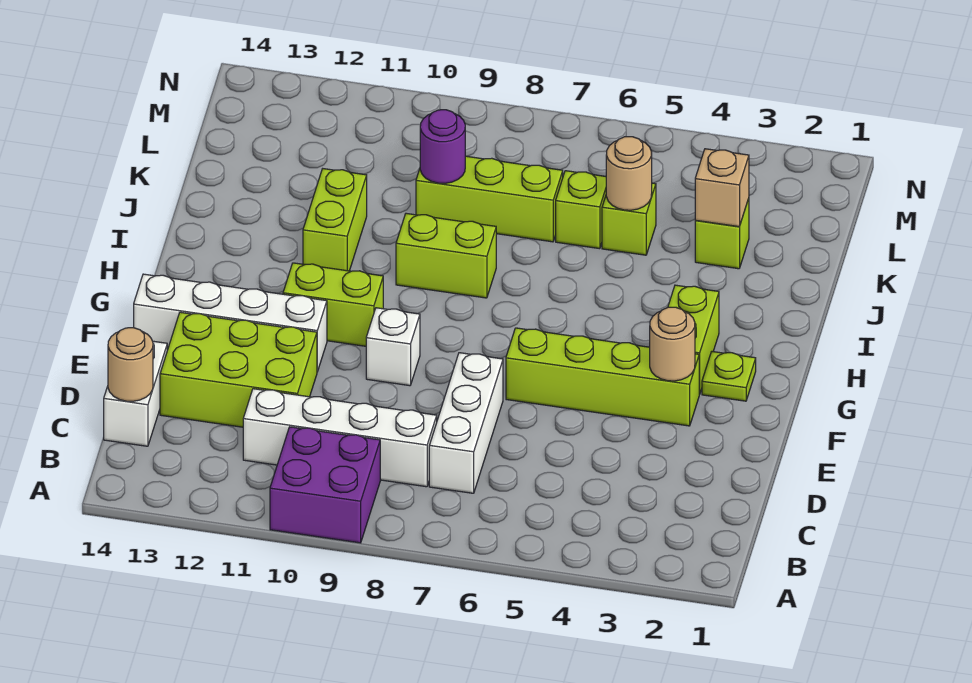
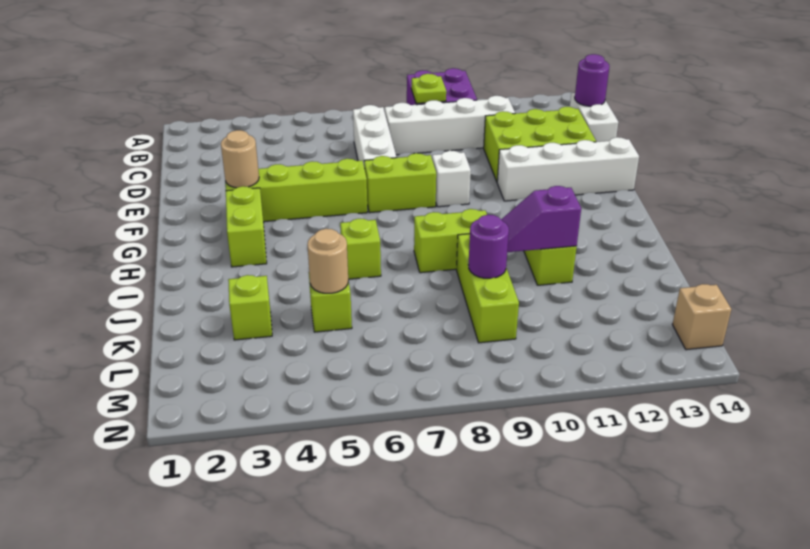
tan round brick C14 level 2 -> purple round brick C14 level 2
lime plate G2 level 1 -> lime plate B9 level 2
lime brick G10:G11 level 1 -> lime brick F7:F8 level 1
none -> purple slope J10:J11 level 2 top 11
tan brick K3 level 2 -> tan brick M14 level 1
lime brick K6 level 1 -> lime brick I6 level 1
lime brick K7:K9 level 1 -> lime brick J9:L9 level 1

